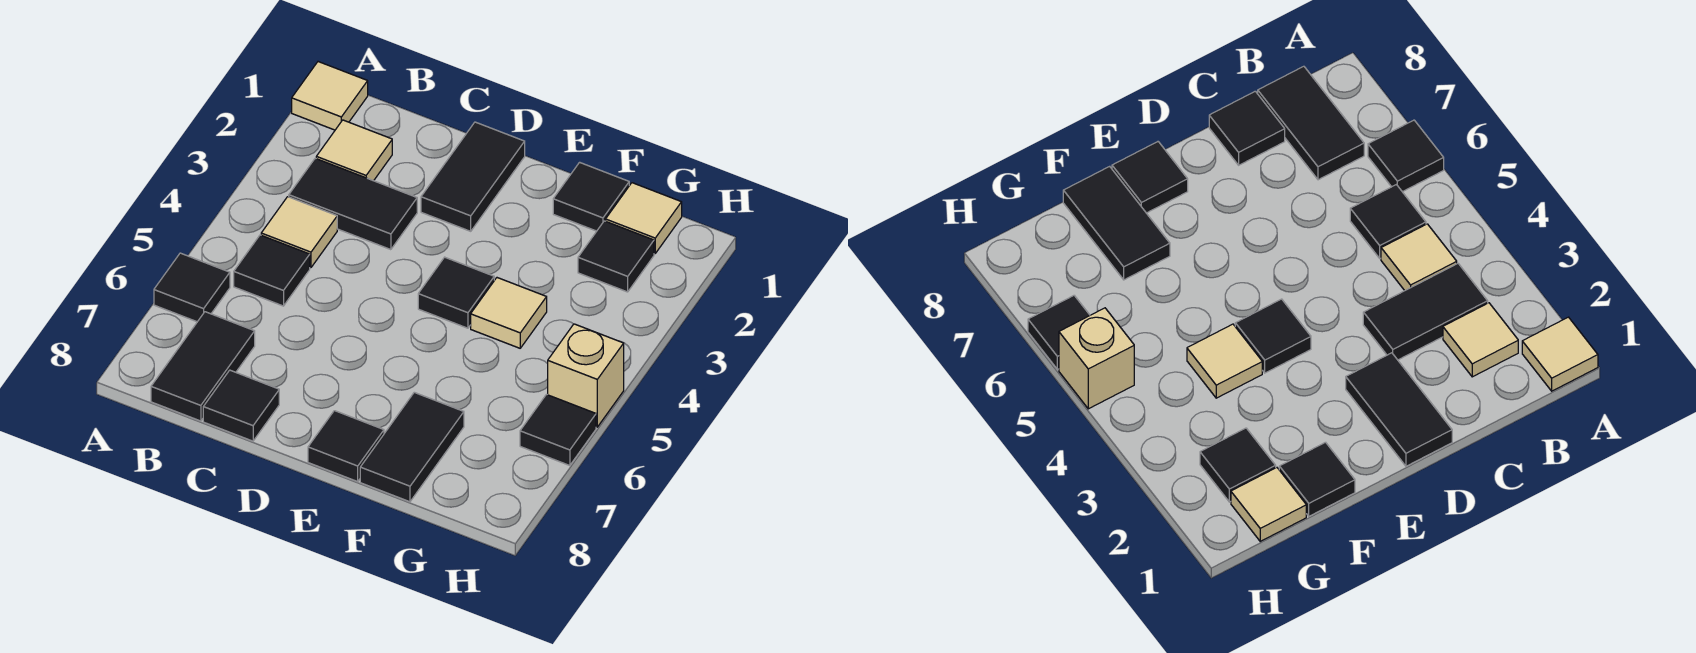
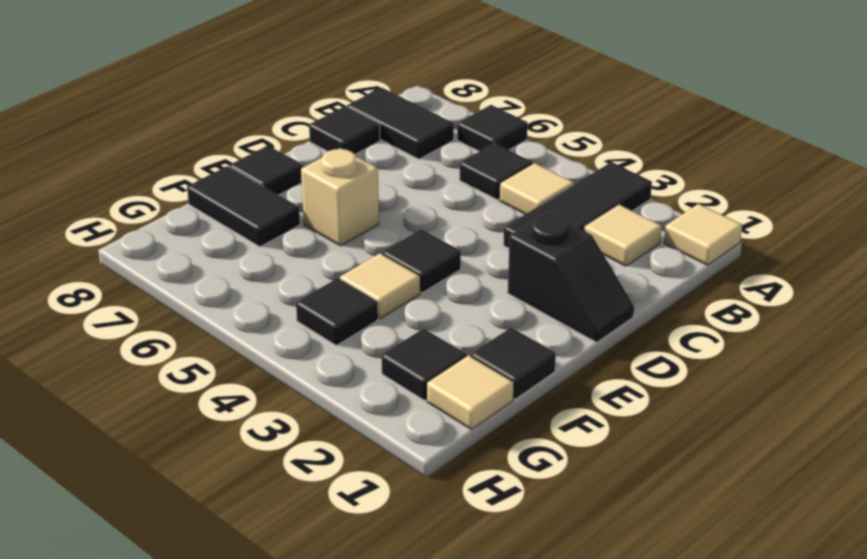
black tile B3:C3 level 1 -> black tile A3:C3 level 1
black tile D1:D2 level 1 -> black slope D1:D2 level 1 top 2
tan brick H5 level 1 -> tan brick E6 level 1
black tile H6 level 1 -> black tile G4 level 1

